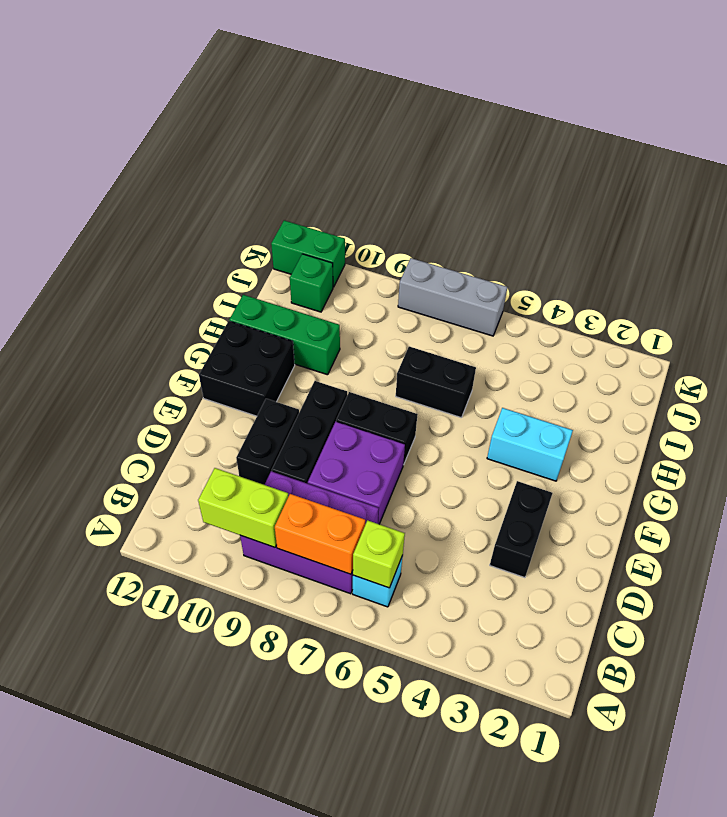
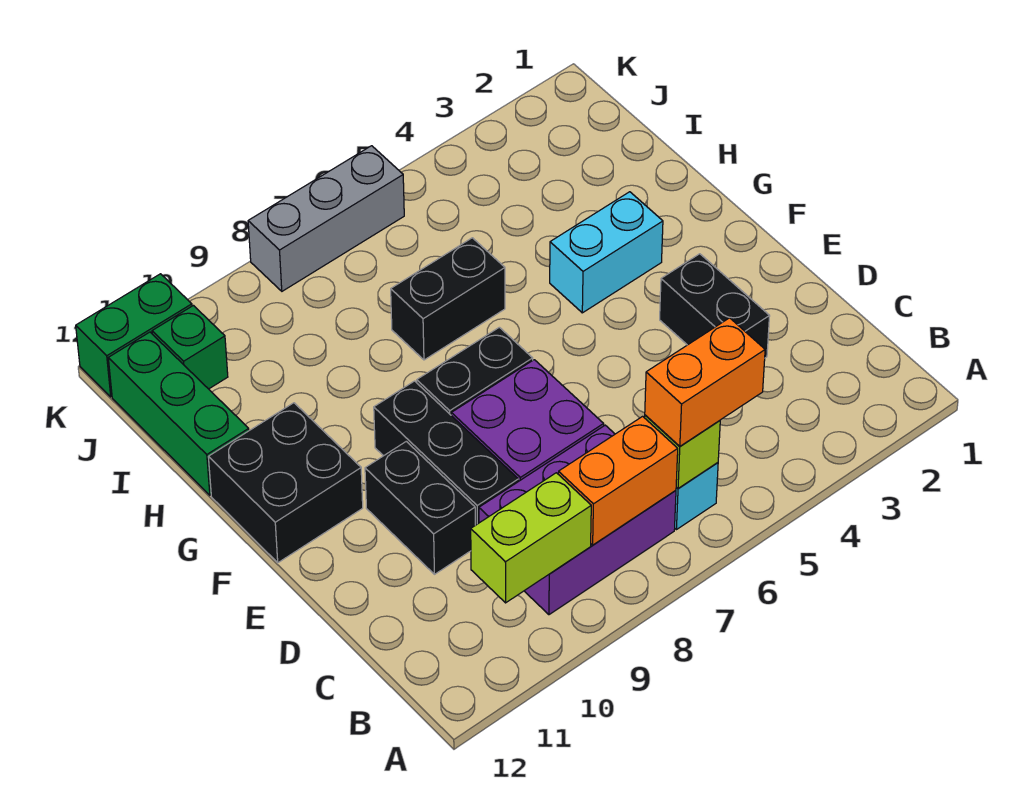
none -> orange brick B5:B6 level 3
green brick H10:H12 level 1 -> green brick H12:J12 level 1

